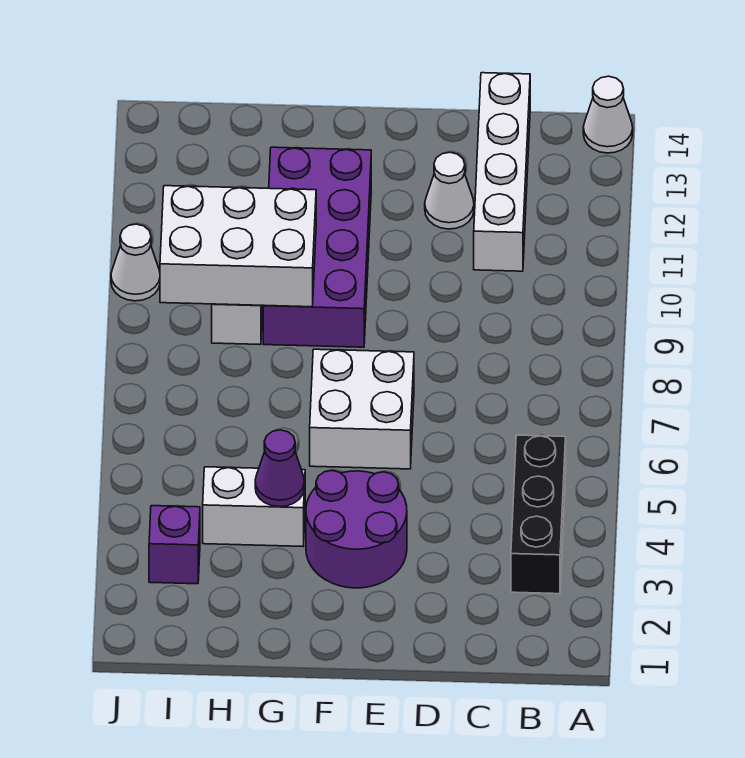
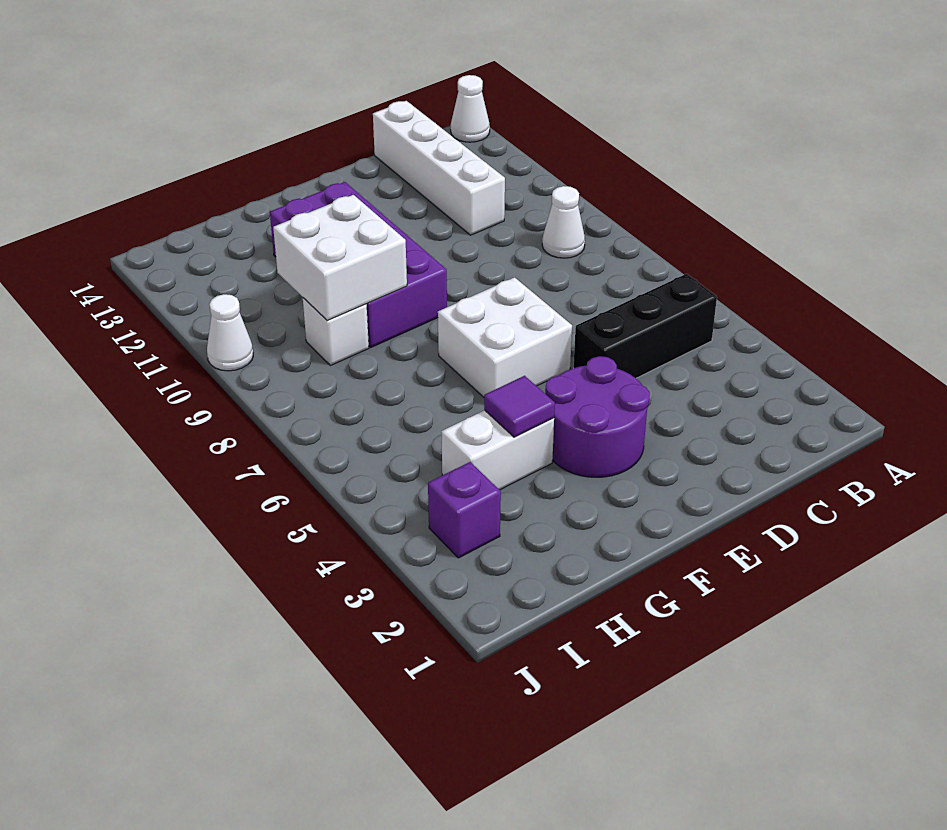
black brick B3:B5 level 1 -> black brick B5:D5 level 1
white cone D12 level 1 -> white cone B9 level 1
purple cone G4 level 2 -> purple tile G4 level 2
white brick G9:I10 level 2 -> white brick G9:H10 level 2

